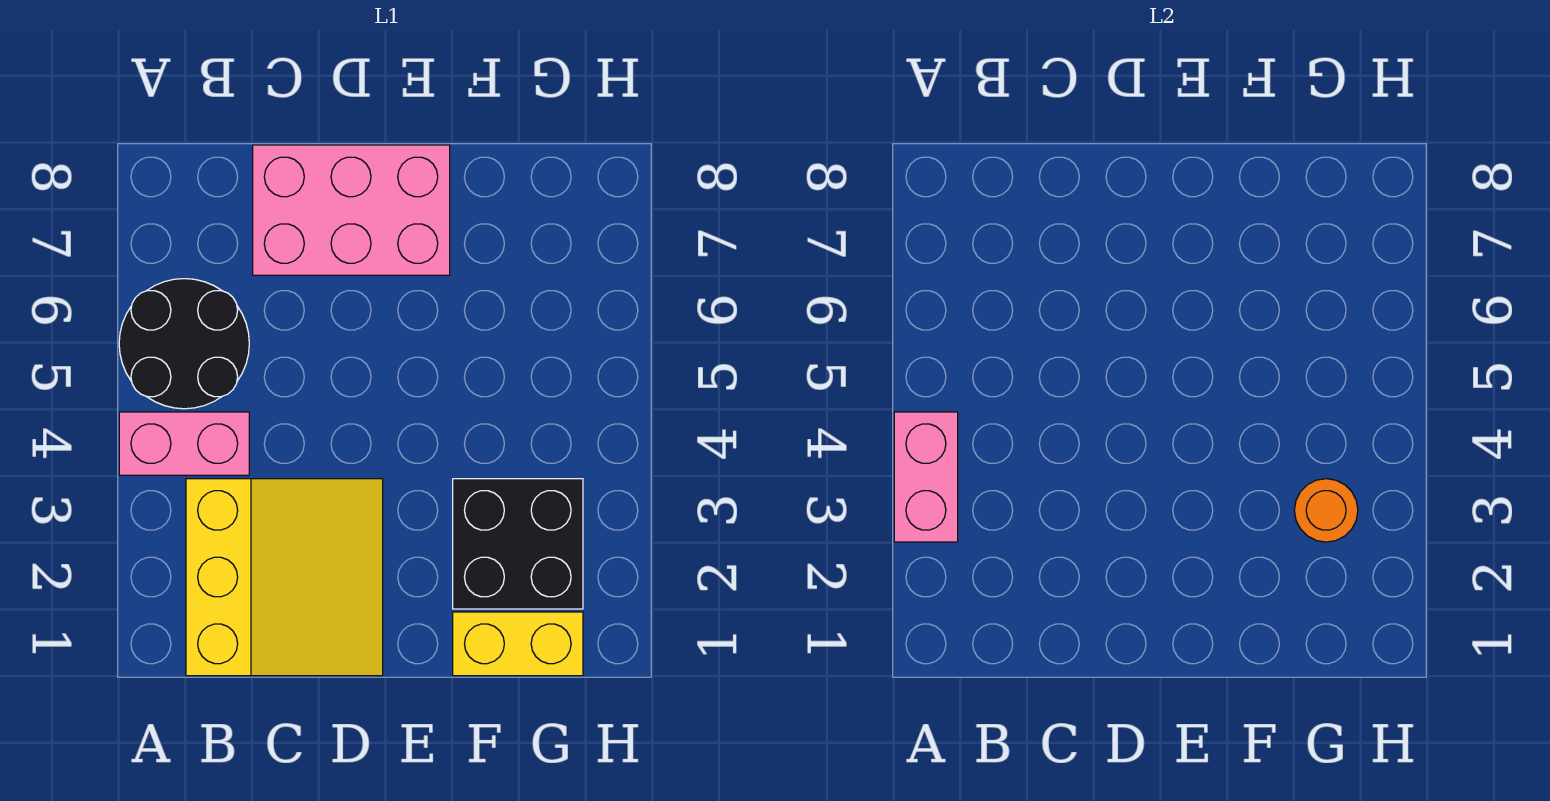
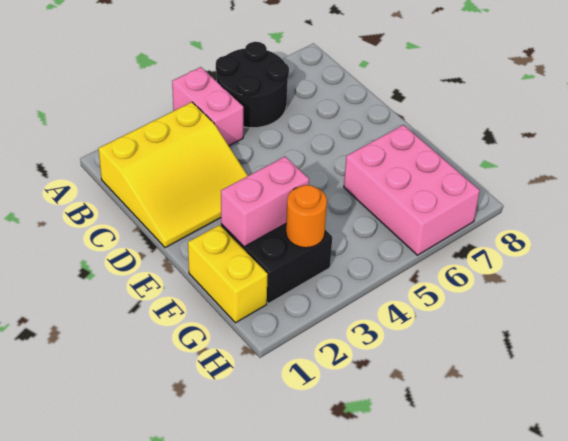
pink brick A3:A4 level 2 -> pink brick F2:F3 level 2
pink brick C7:E8 level 1 -> pink brick F6:H7 level 1

